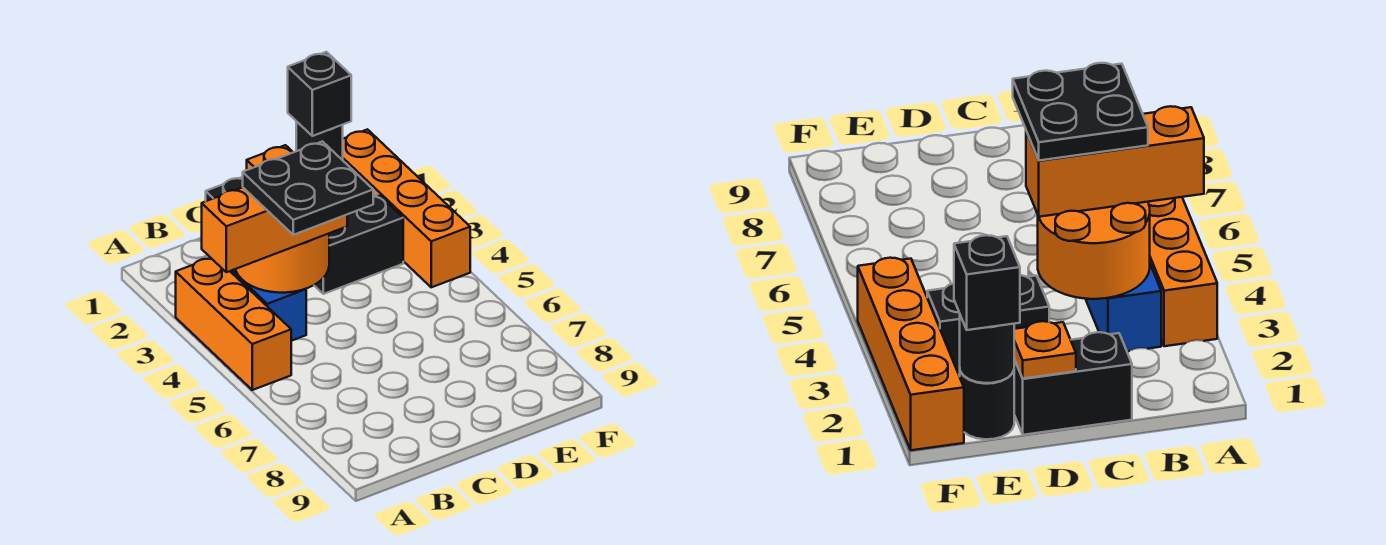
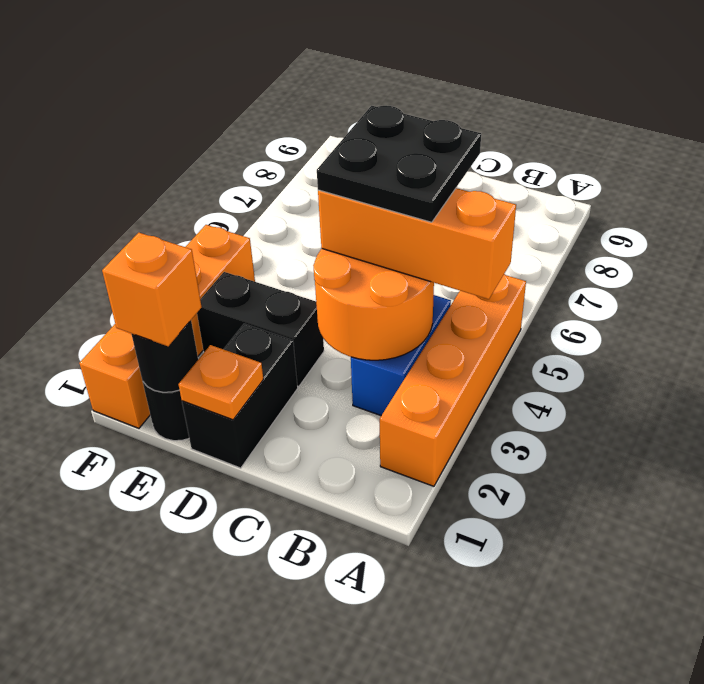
orange brick A3:A5 level 1 -> orange brick A2:A5 level 1
black brick C1:D1 level 1 -> black brick D1:D2 level 1
black brick E1 level 3 -> orange brick E1 level 3

